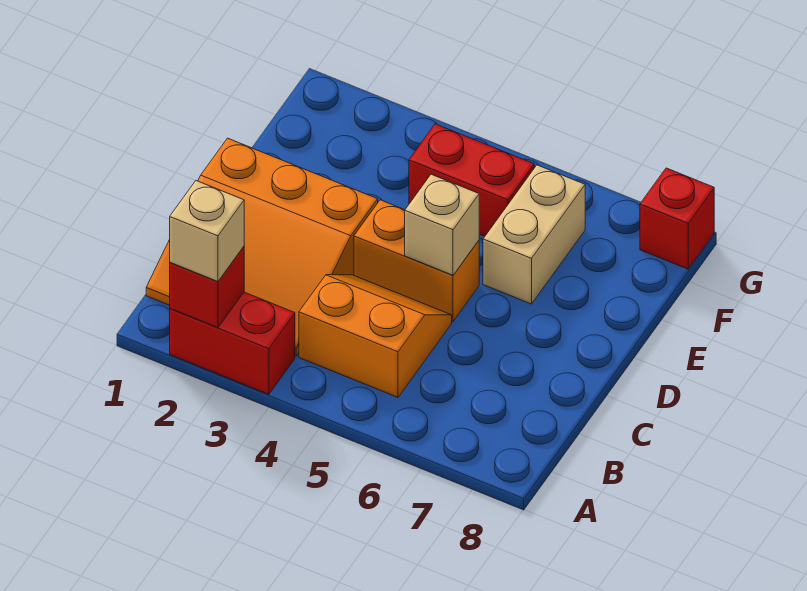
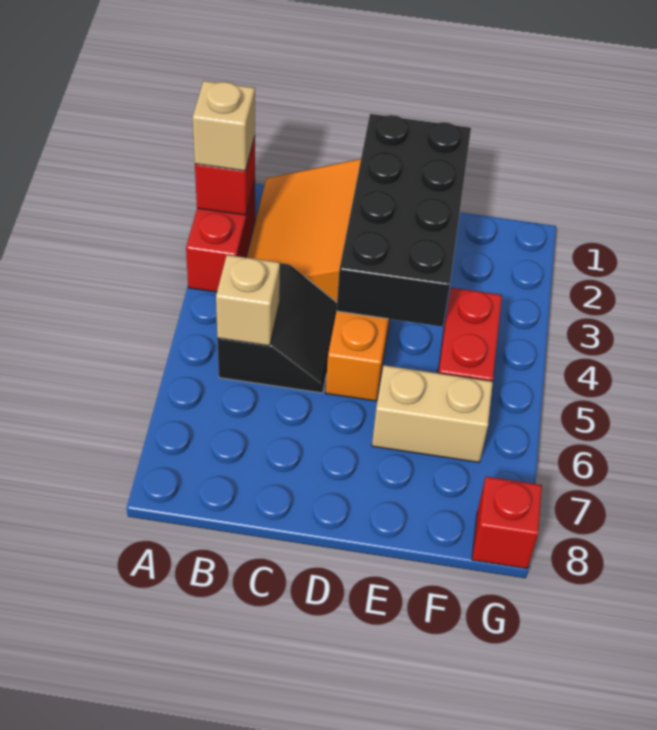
orange slope B4:C5 level 1 top B -> black slope B4:C5 level 1 top B
none -> black brick D1:E4 level 2
tan brick D5 level 2 -> tan brick B5 level 2

